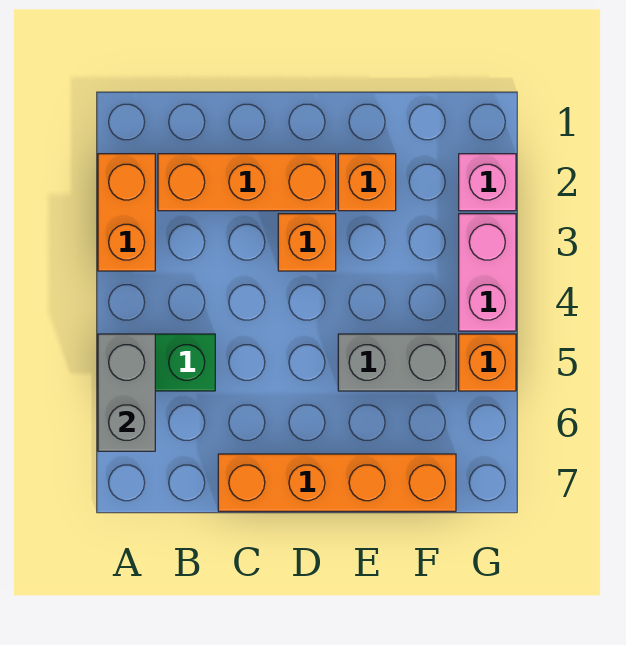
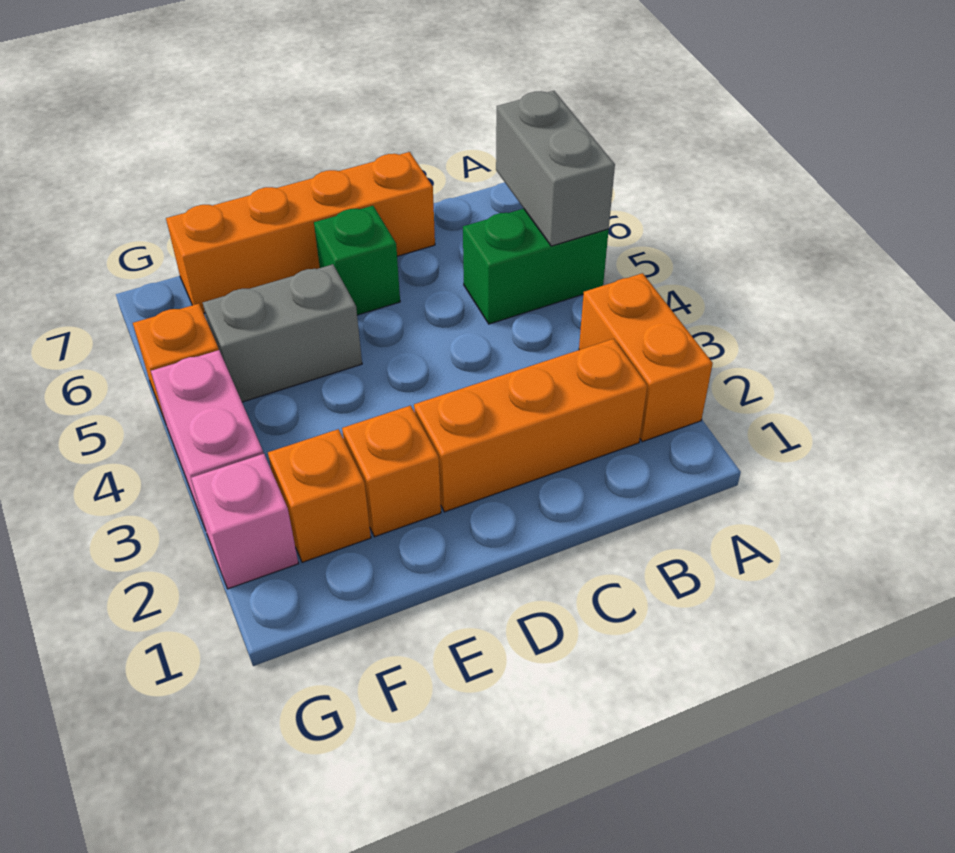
orange brick D3 level 1 -> orange brick F2 level 1
none -> green brick D6 level 1

